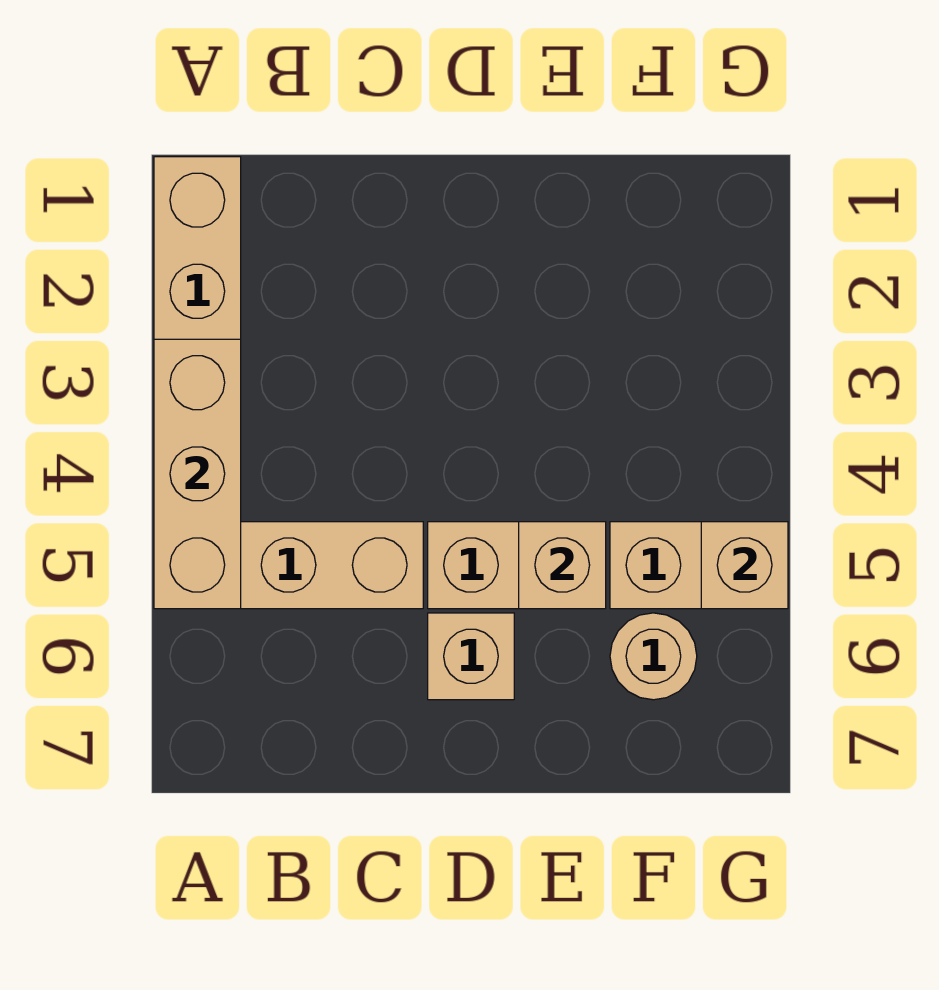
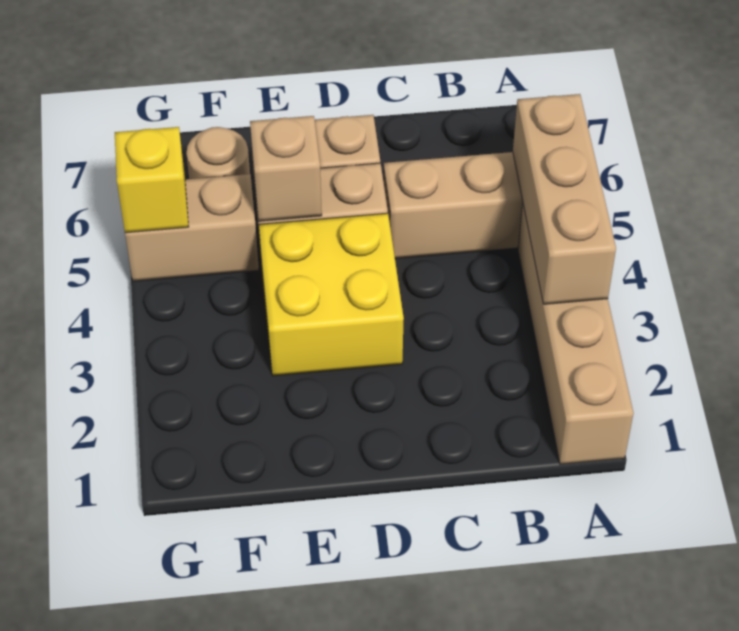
none -> yellow brick D3:E4 level 1
tan brick G5 level 2 -> yellow brick G5 level 2

